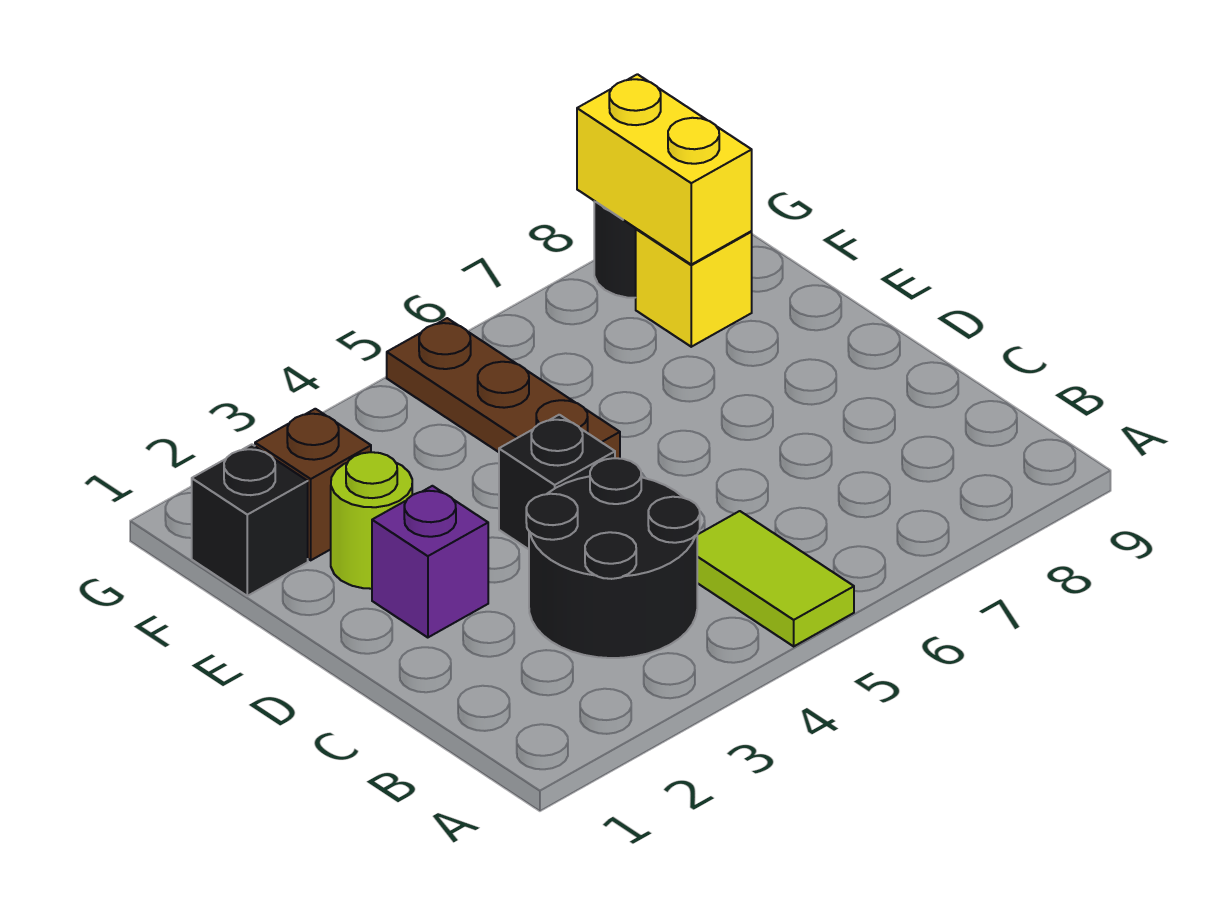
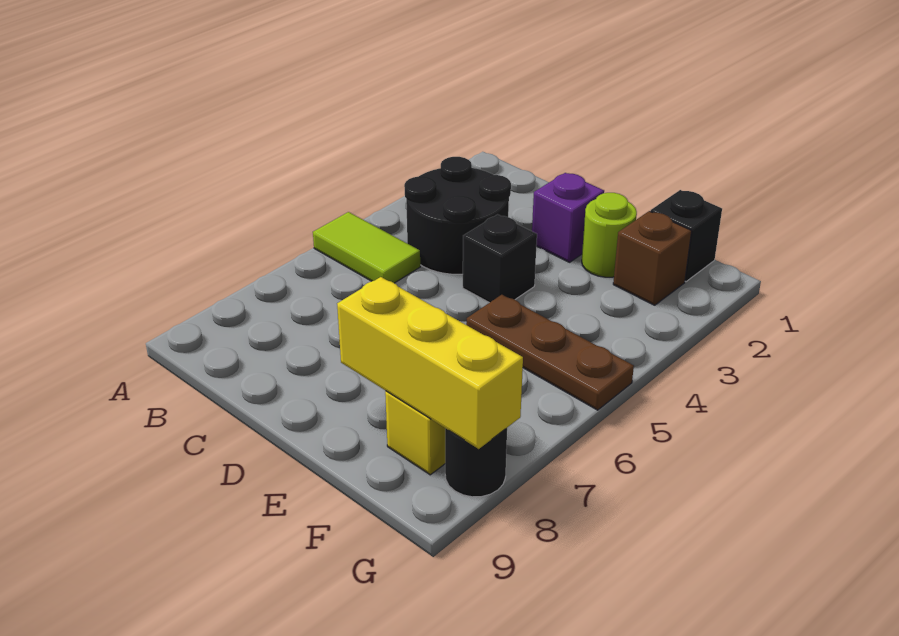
yellow brick F8:G8 level 2 -> yellow brick E8:G8 level 2

